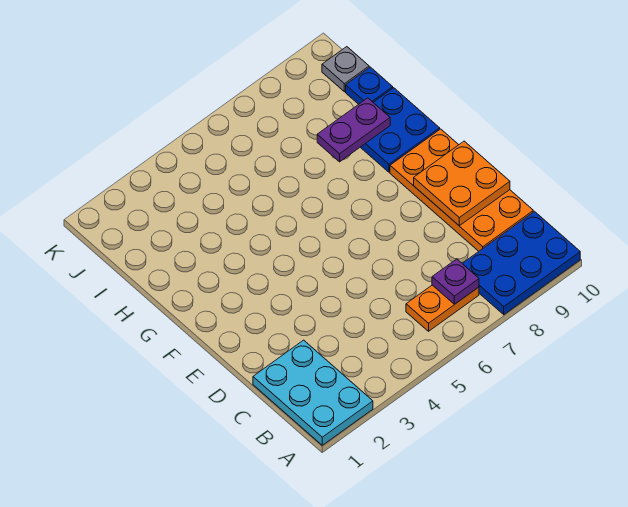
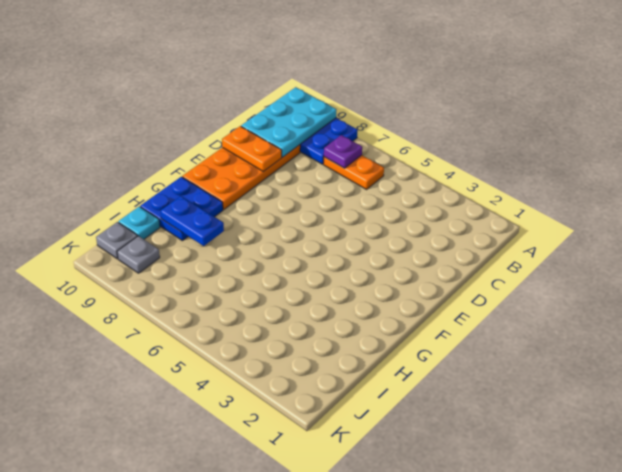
cyan plate A1:C2 level 1 -> cyan plate A9:C10 level 2
orange plate D9:E10 level 2 -> orange plate D9:D10 level 2
purple plate H8:H9 level 2 -> blue plate H8:H9 level 2
blue plate I10 level 1 -> cyan plate I10 level 1
none -> grey plate J9 level 1

